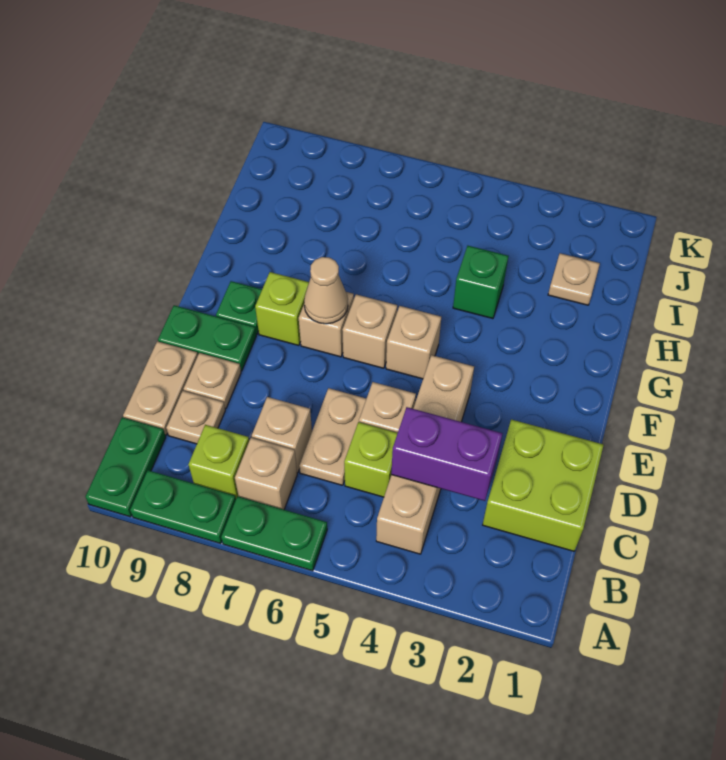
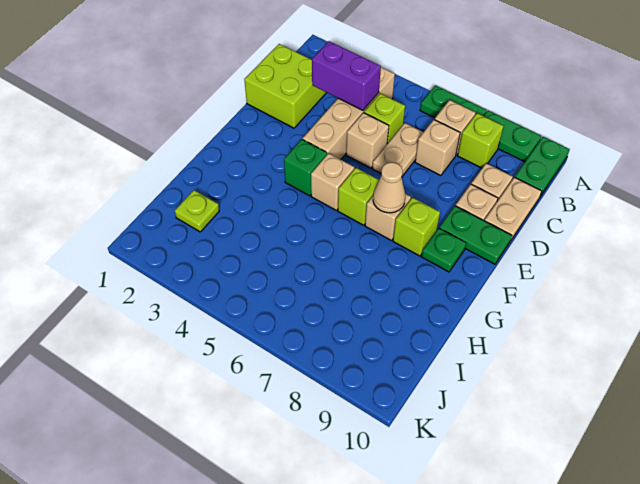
tan brick F6 level 1 -> lime brick F6 level 1
green brick H4 level 1 -> green brick F4 level 1
tan plate I2 level 1 -> lime plate I2 level 1

